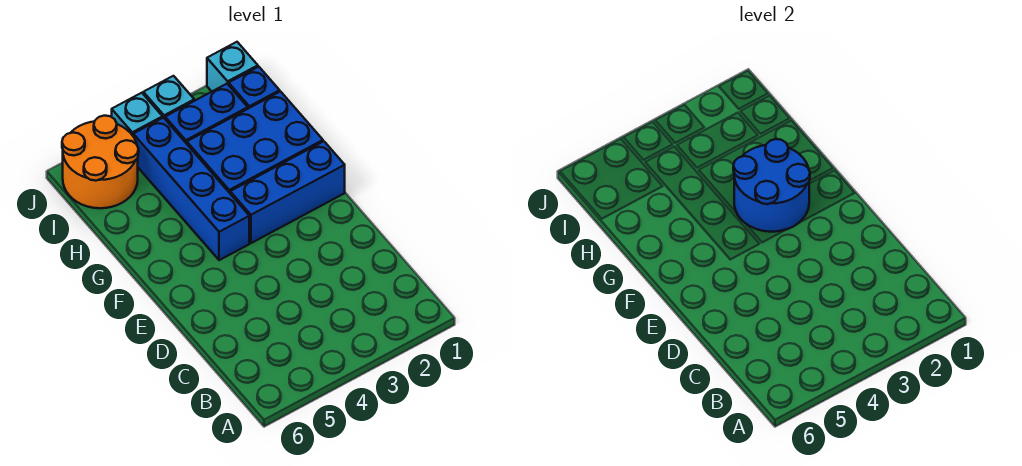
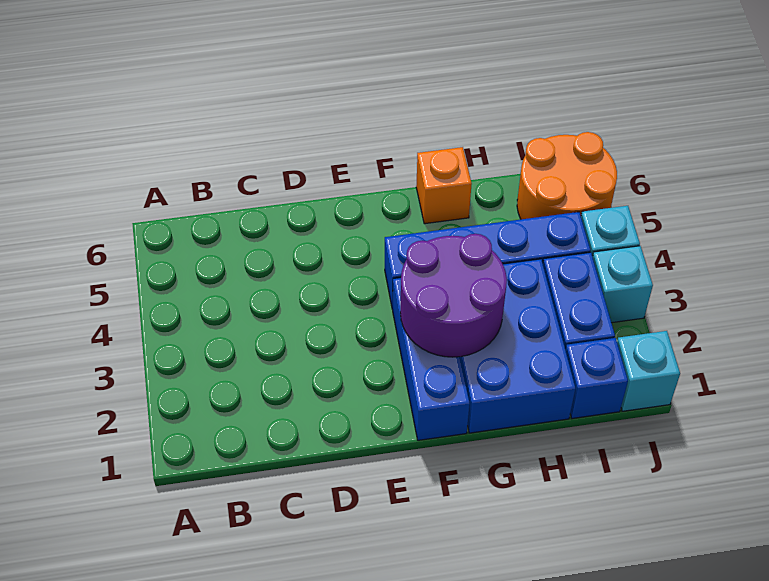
blue round brick F2:G3 level 2 -> purple round brick F2:G3 level 2
none -> orange brick G6 level 1

